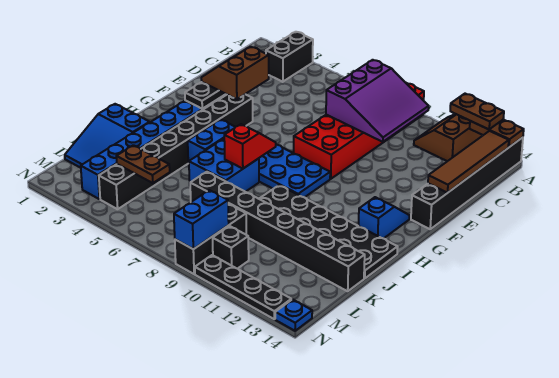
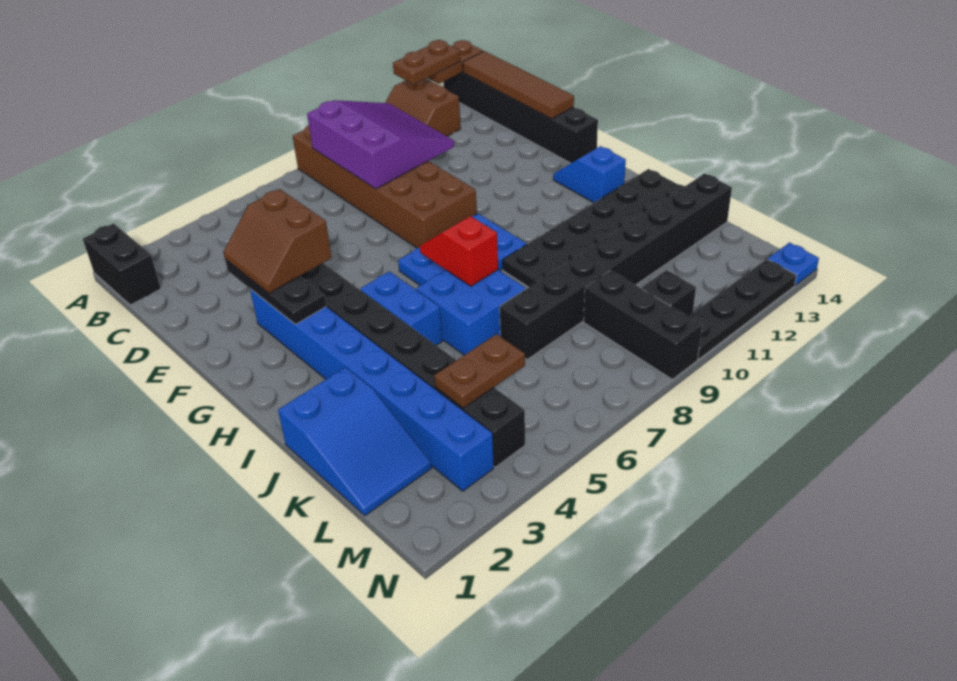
black brick A3:B3 level 1 -> black brick A1:B1 level 1
red brick A8:F9 level 1 -> brown brick A8:F9 level 1
blue brick M9:N9 level 2 -> none

